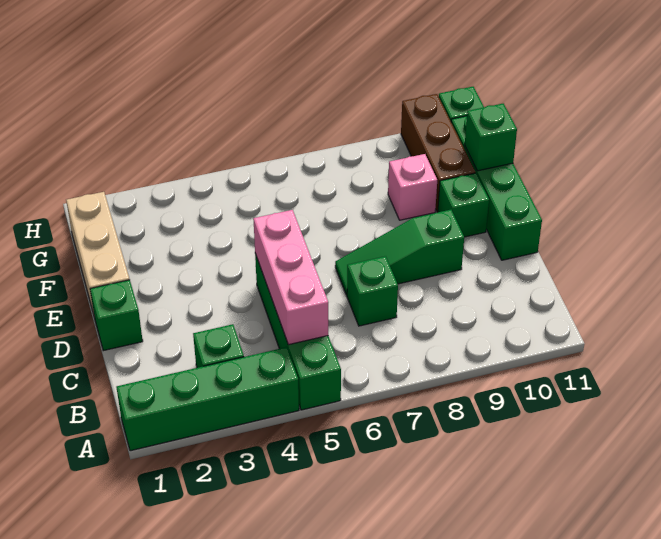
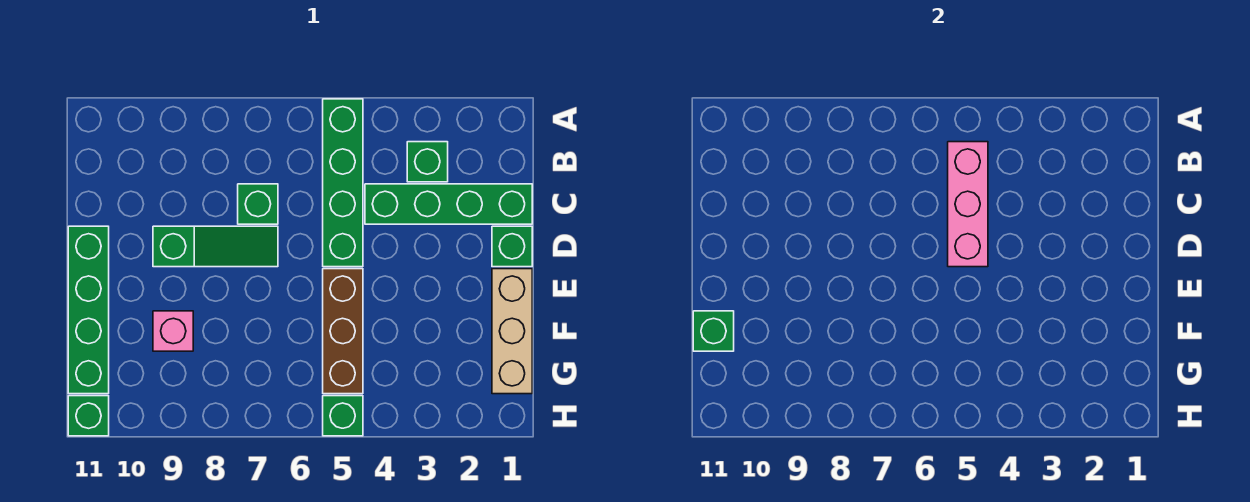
green brick A1:A4 level 1 -> green brick C1:C4 level 1
green brick E10 level 1 -> green brick H5 level 1
brown brick F10:H10 level 1 -> brown brick E5:G5 level 1

